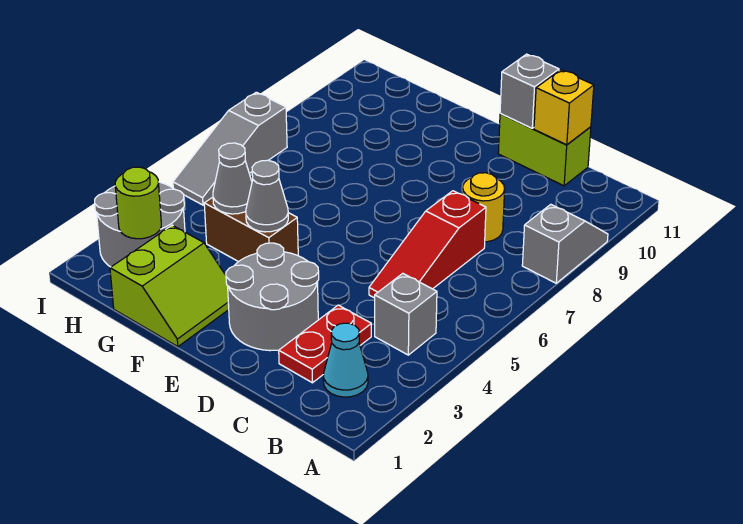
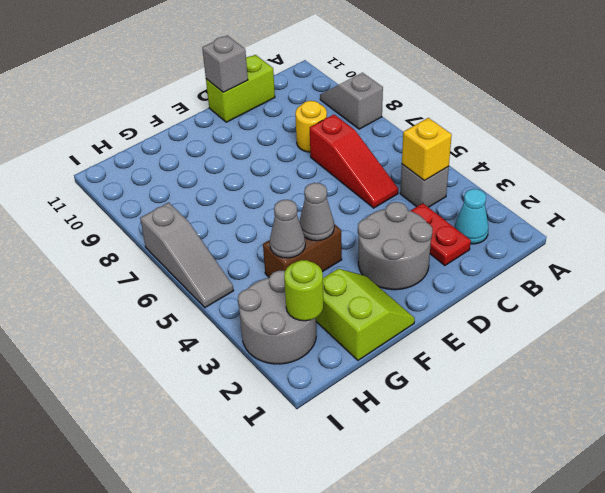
yellow brick C11 level 2 -> yellow brick B4 level 2

